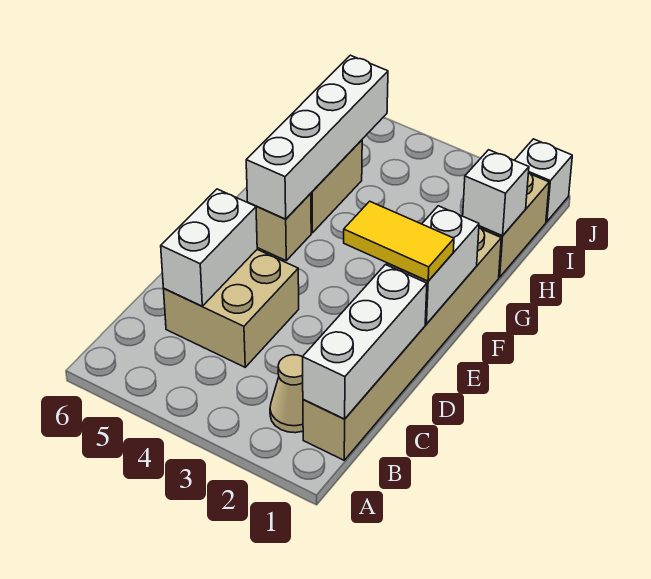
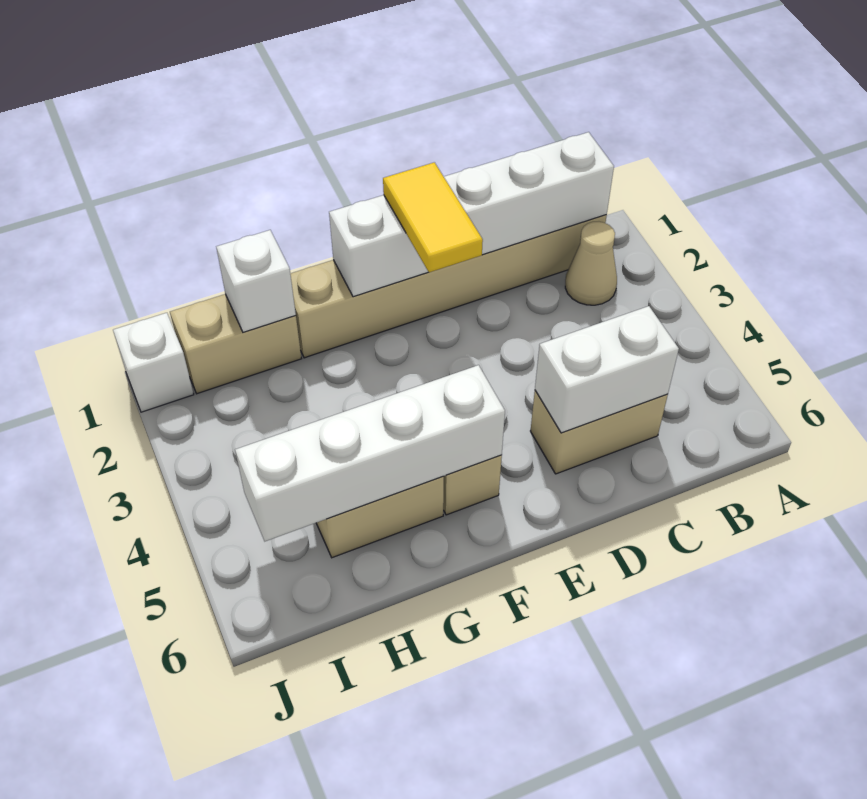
tan brick C4:D5 level 1 -> tan brick C5:D5 level 1

